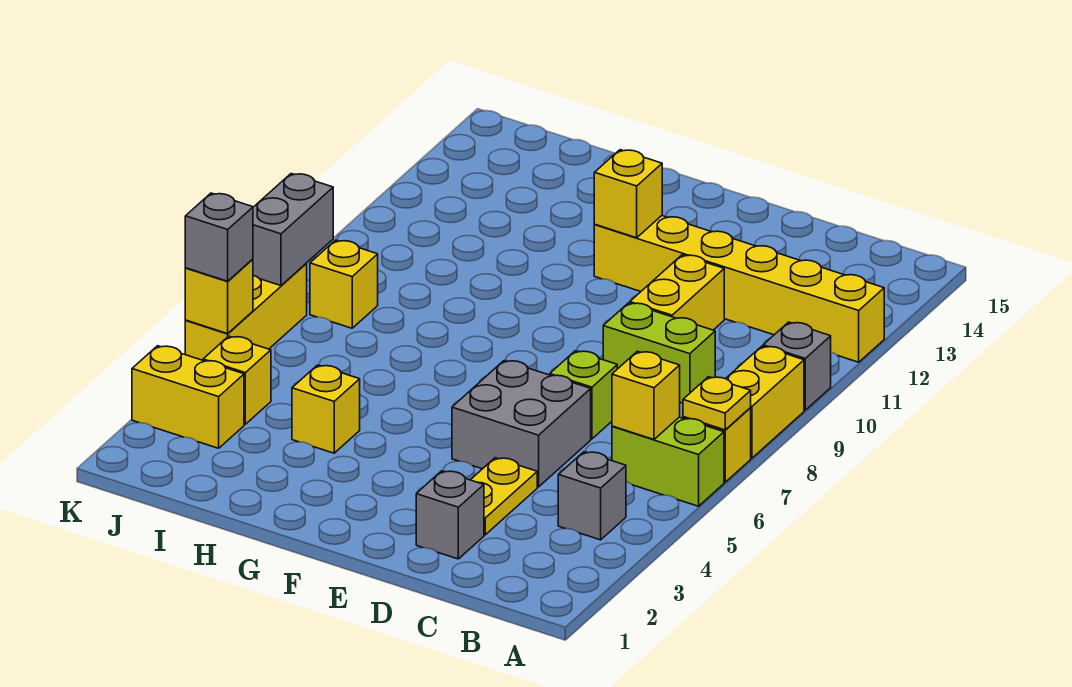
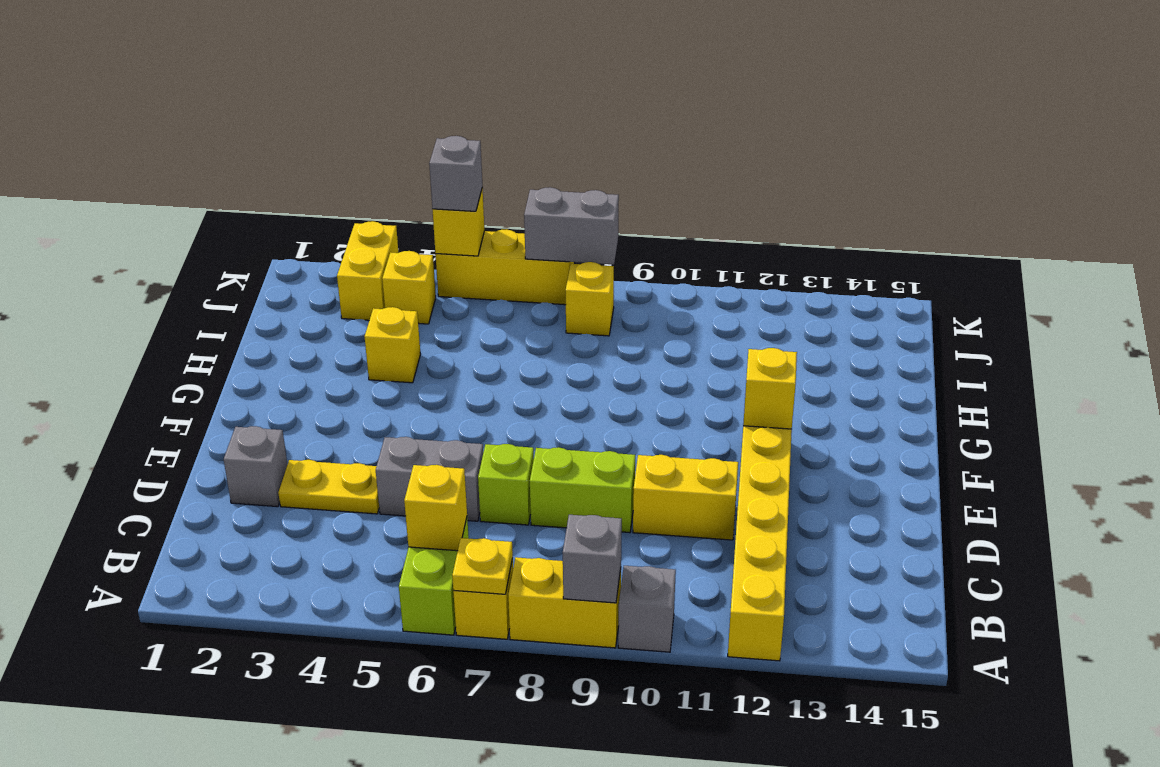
grey brick B4 level 1 -> grey brick A9 level 2
lime brick C9:D9 level 1 -> lime brick D8:D9 level 1
grey brick D5:E6 level 1 -> grey brick D5:D6 level 1

